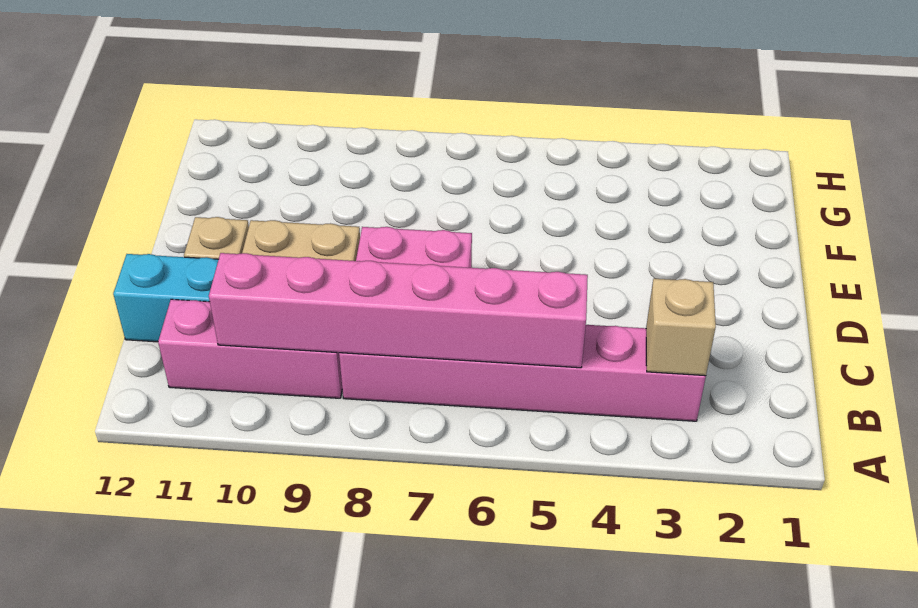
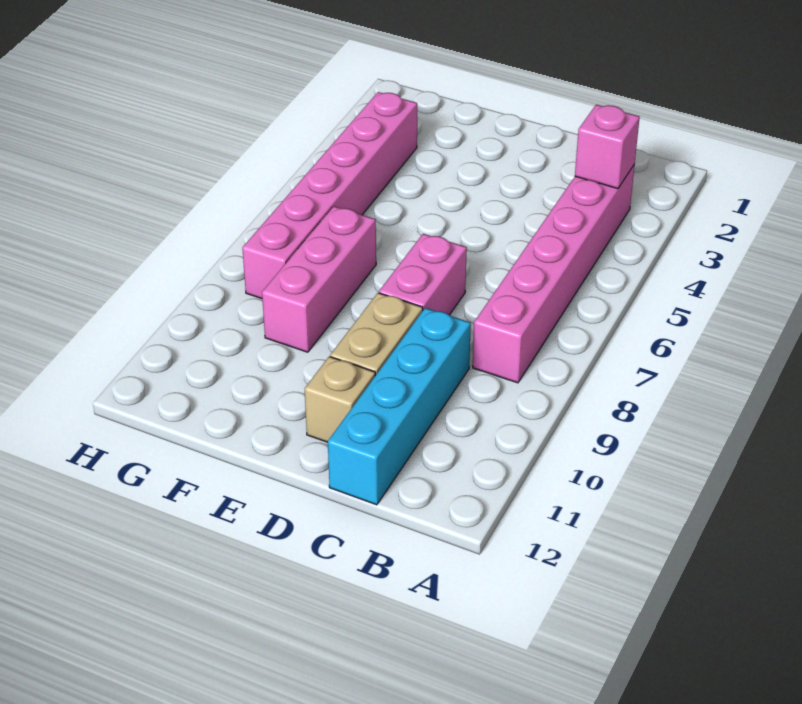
tan brick B3 level 2 -> pink brick B3 level 2
pink brick B5:B10 level 2 -> pink brick G3:G8 level 1
pink brick B9:B11 level 1 -> pink brick F7:F9 level 1

